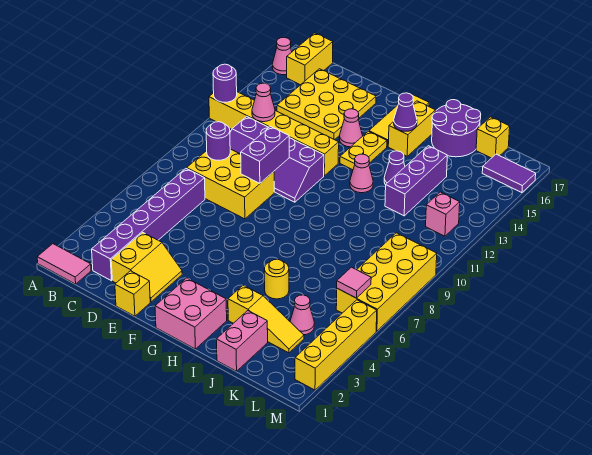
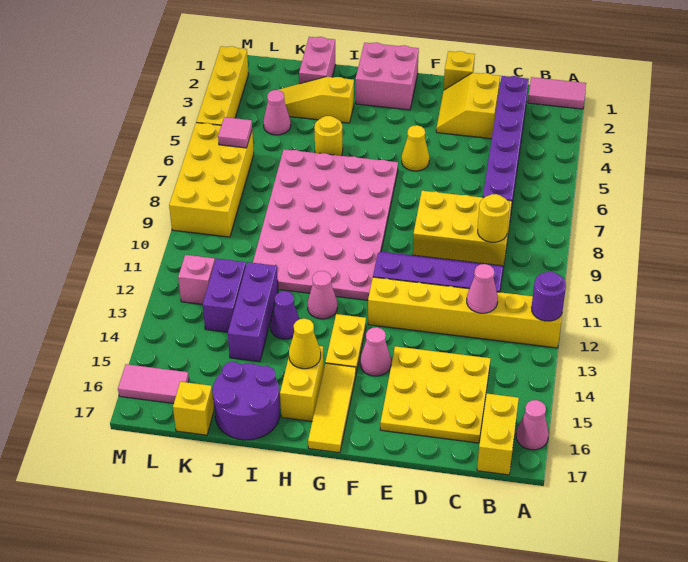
purple round brick C9 level 2 -> yellow round brick C9 level 2
purple brick E9:E10 level 2 -> purple brick K12:K13 level 1
none -> yellow cone F5 level 1
none -> pink plate G6:J11 level 1
purple cone H15 level 2 -> yellow cone H15 level 2
purple tile L16:M16 level 1 -> pink tile L16:M16 level 1

